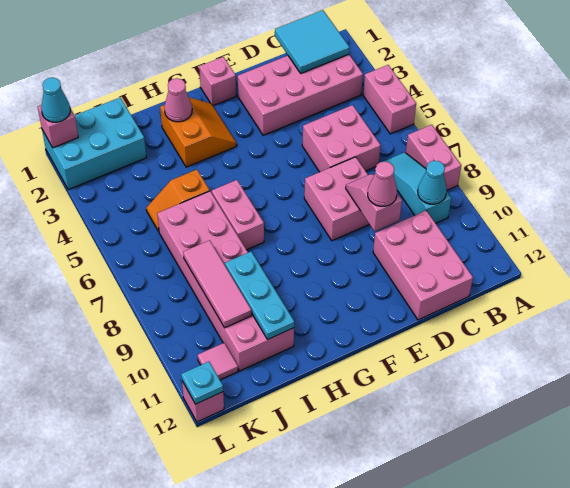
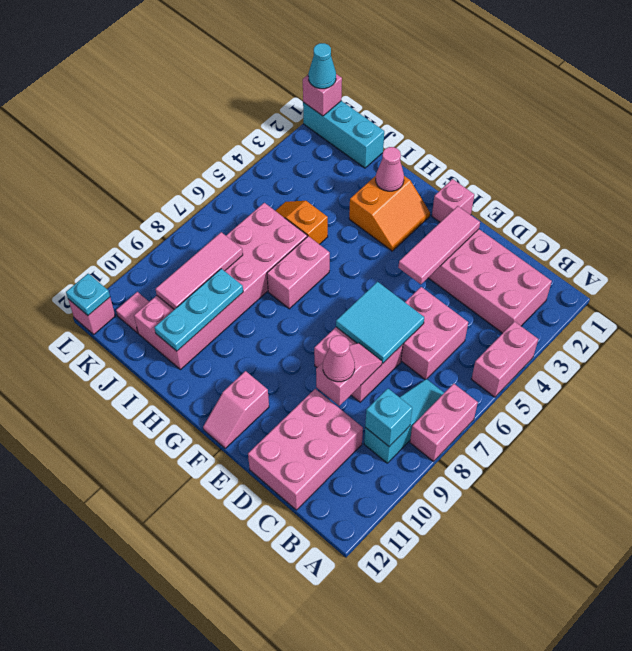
cyan tile B1:C2 level 2 -> cyan tile D6:E7 level 2
cyan cone B9 level 2 -> cyan brick B9 level 2
none -> pink tile E2:E4 level 2
none -> pink slope F11:F12 level 1 top 11
cyan brick J1:L2 level 1 -> cyan brick J1:L1 level 1

